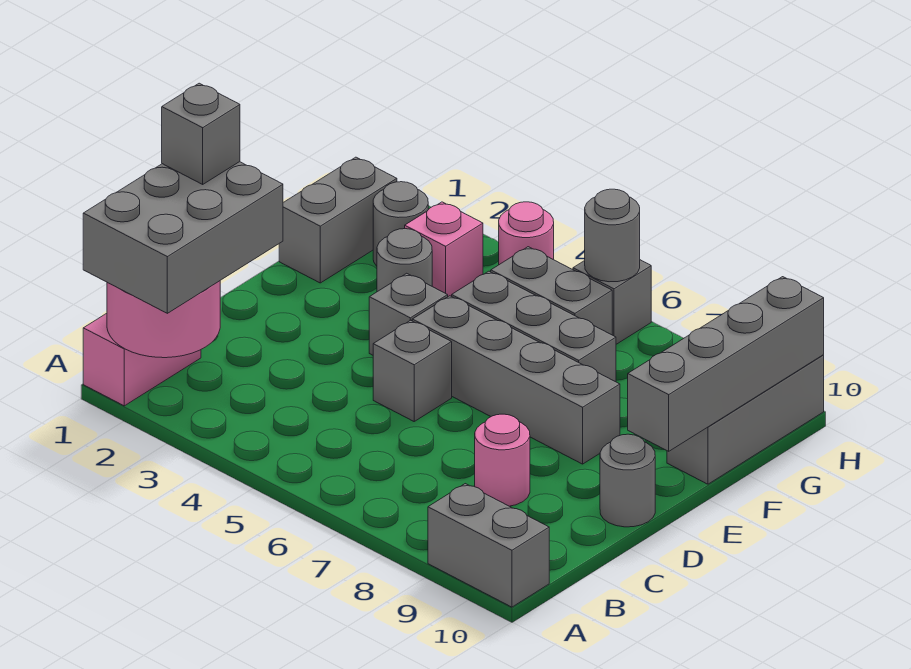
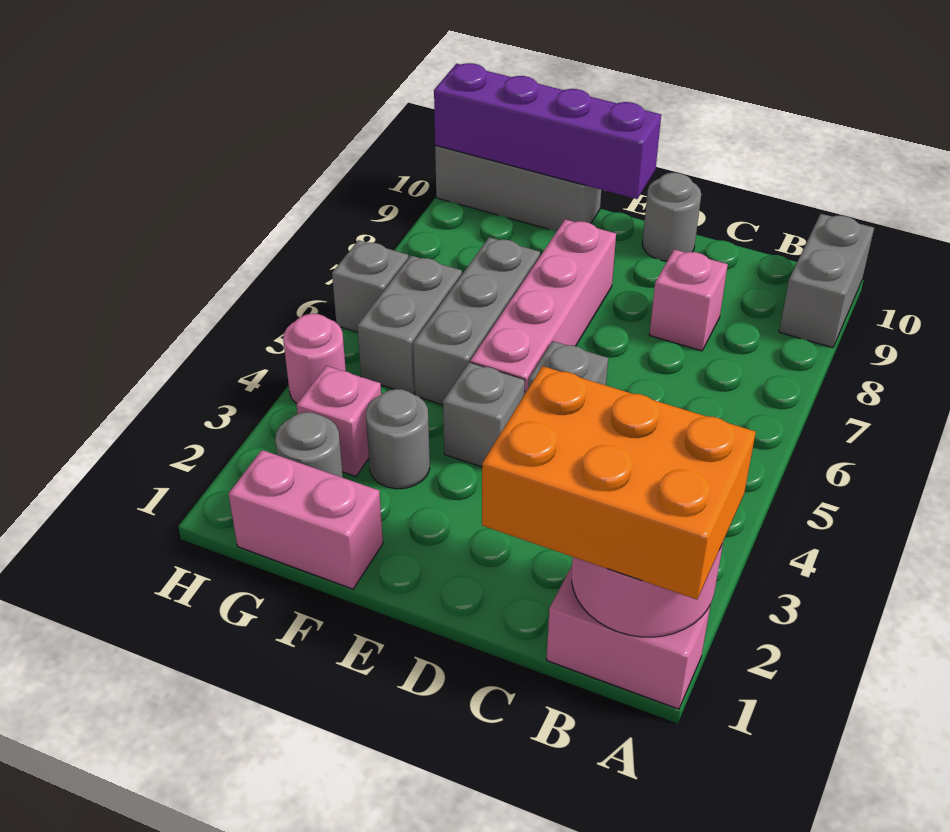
grey brick A1:C2 level 3 -> orange brick A1:C2 level 3
grey brick C1 level 4 -> none
pink round brick C8 level 1 -> pink brick C8 level 1
grey brick E5:E8 level 1 -> pink brick E5:E8 level 1
grey brick E10:H10 level 2 -> purple brick E10:H10 level 2
grey brick F1:G1 level 1 -> pink brick F1:G1 level 1
grey round brick H6 level 2 -> none

